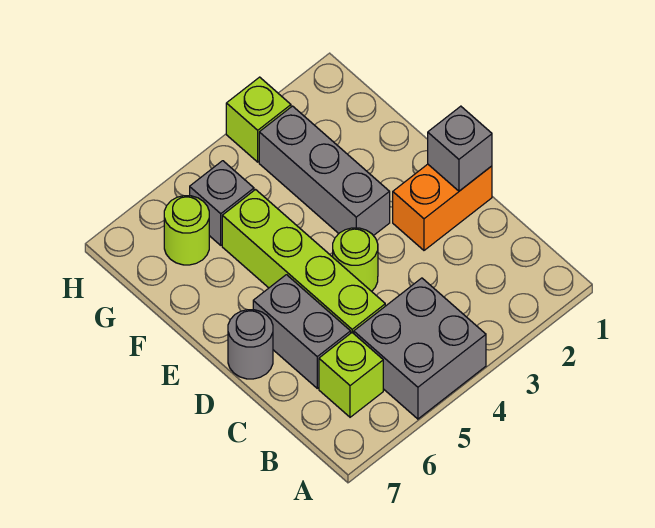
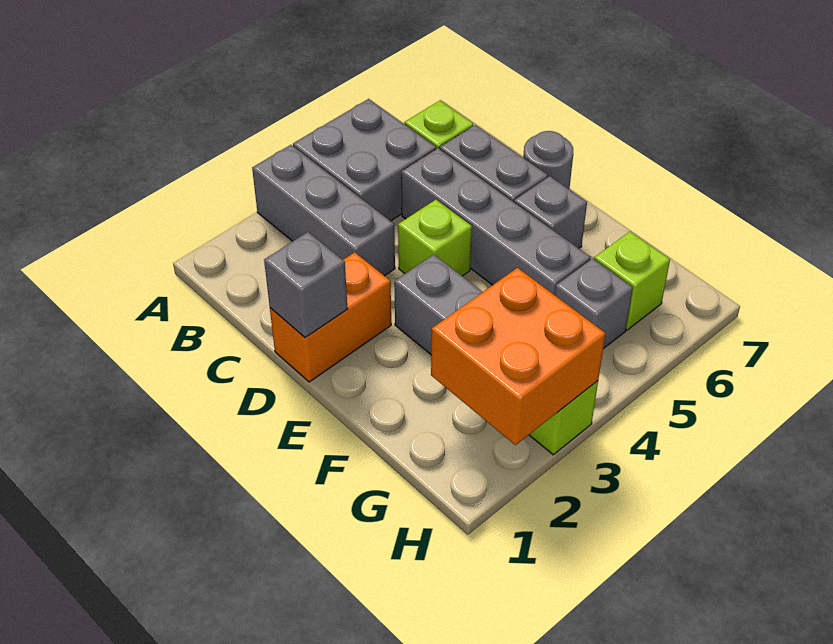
none -> grey brick A3:C3 level 1
lime brick C5:F5 level 1 -> grey brick C5:F5 level 1
lime round brick D4 level 1 -> lime brick D4 level 1
none -> grey brick E6 level 1
none -> orange brick G2:H3 level 2
lime round brick G6 level 1 -> lime brick G6 level 1

